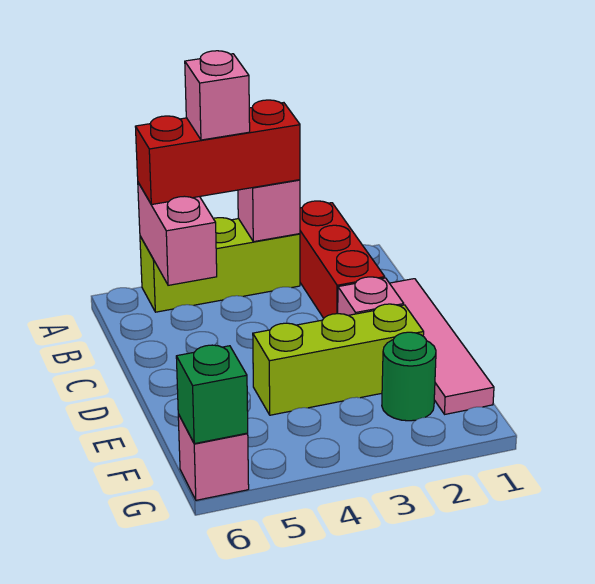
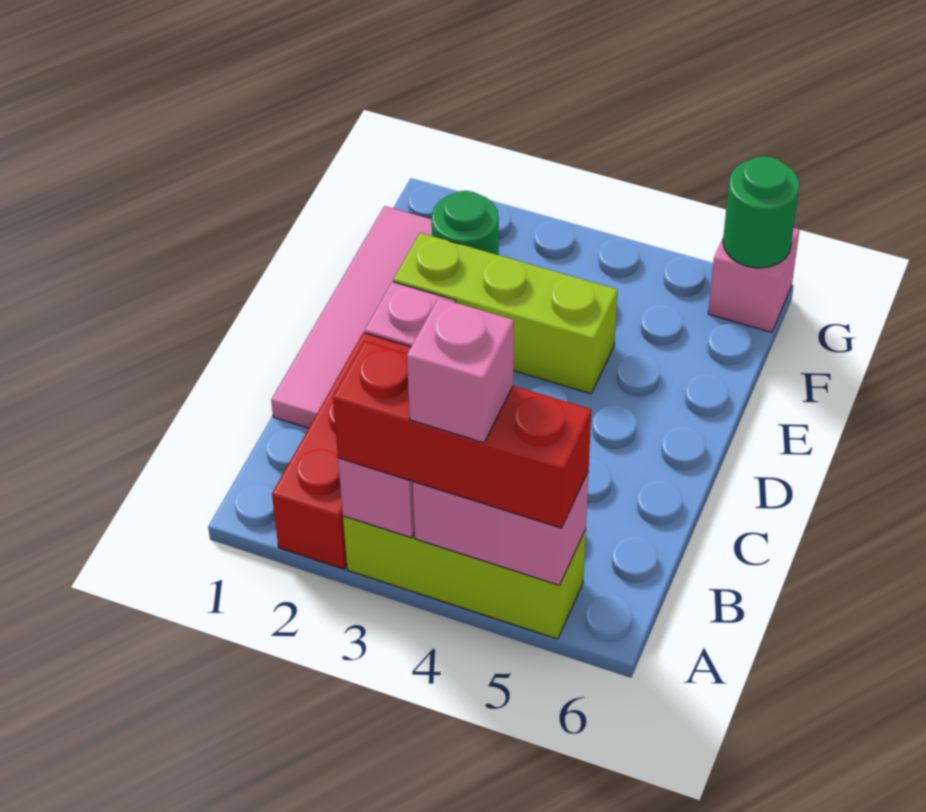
pink brick A5:B5 level 2 -> pink brick A4:A5 level 2
green brick G6 level 2 -> green round brick G6 level 2

